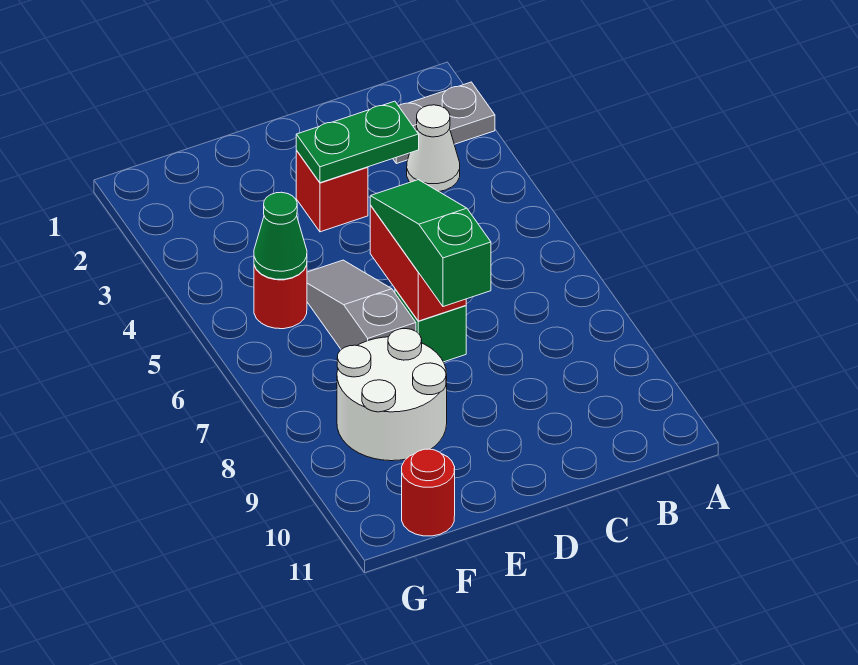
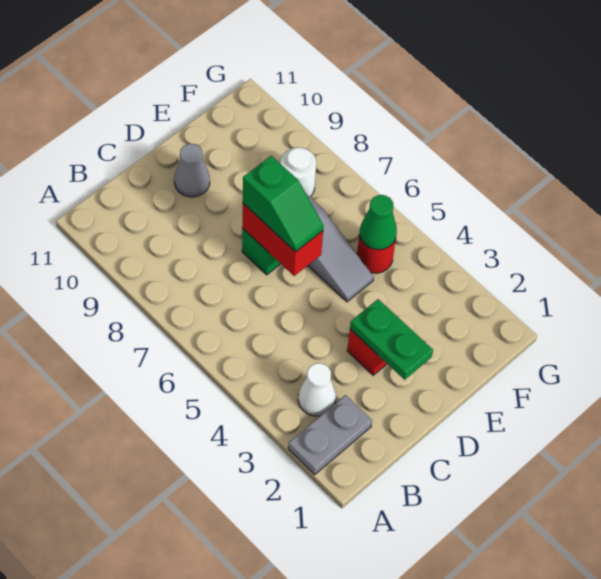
green plate C3:D3 level 2 -> green plate D2:D3 level 2
green slope D6:D8 level 3 top 8 -> green slope D6:D7 level 3 top 7
none -> grey cone D10 level 1
white round brick E8:F9 level 1 -> white round brick F8 level 1
red round brick F11 level 1 -> none

